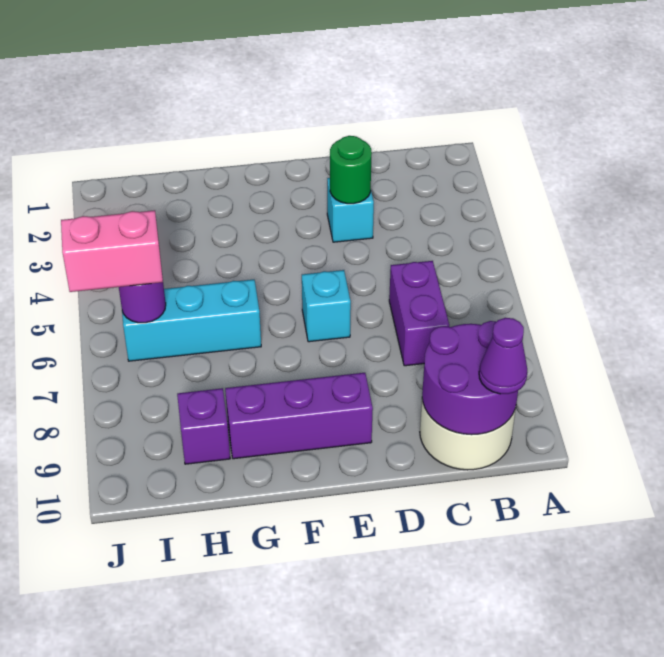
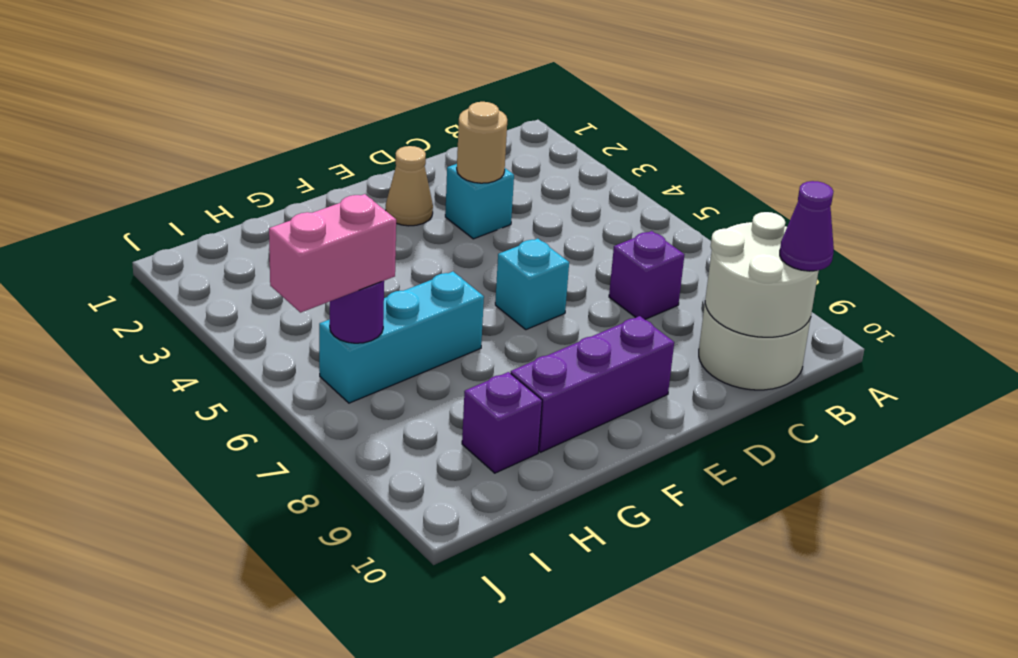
purple round brick B9:C10 level 2 -> white round brick B9:C10 level 2
purple brick C6:C7 level 1 -> purple brick C7 level 1
green round brick D3 level 2 -> tan round brick D3 level 2
none -> tan cone E2 level 1

